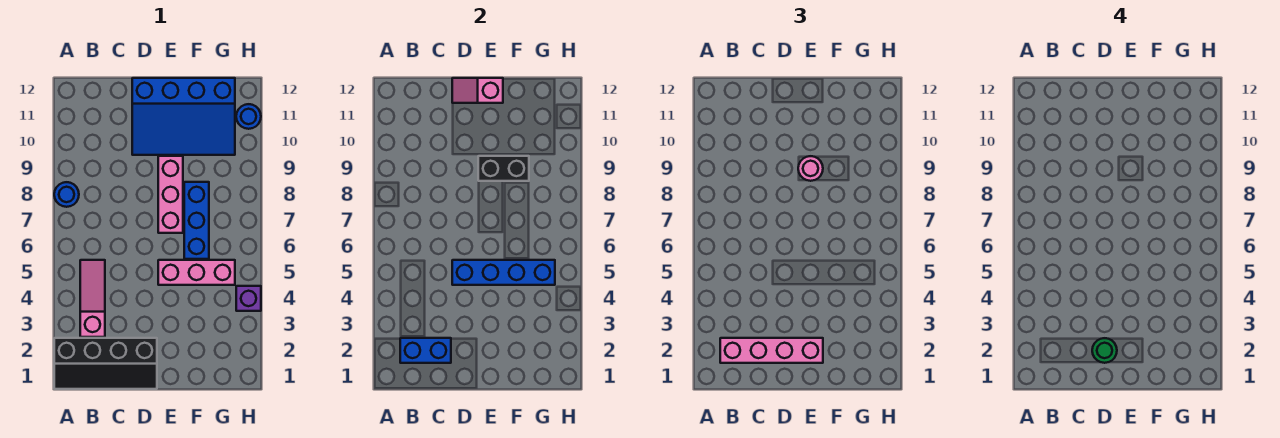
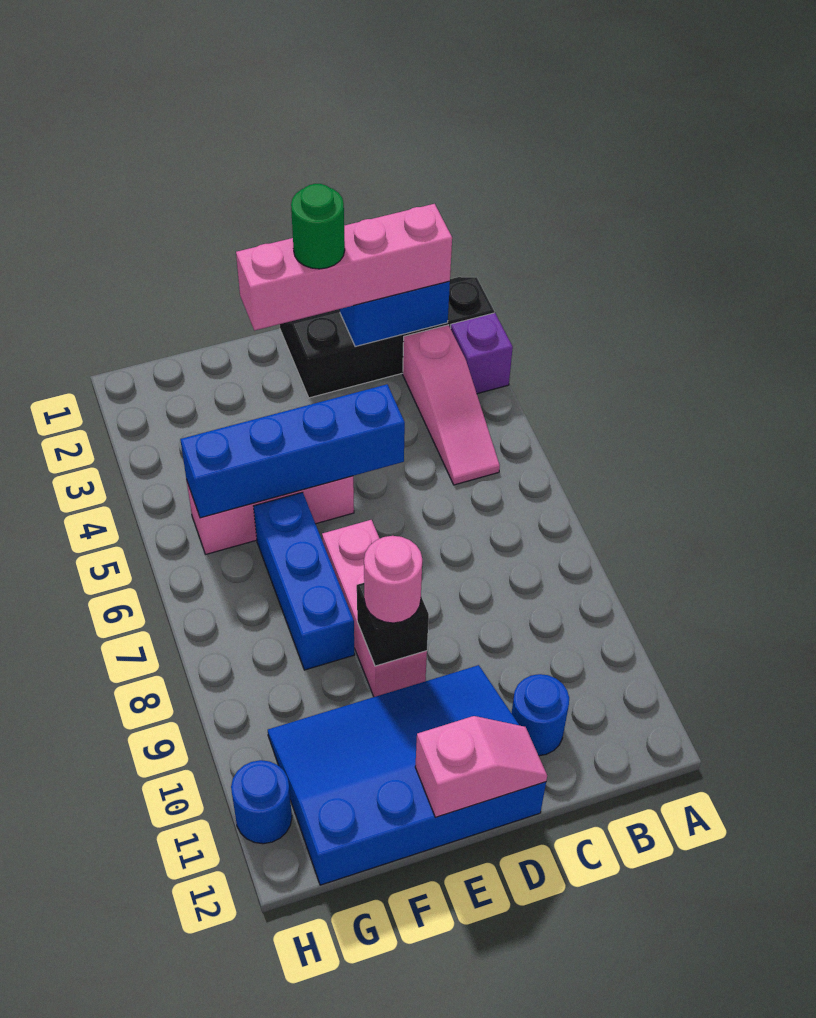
blue round brick A8 level 1 -> blue round brick C11 level 1
black brick E9:F9 level 2 -> black brick E9 level 2
purple brick H4 level 1 -> purple brick A3 level 1

